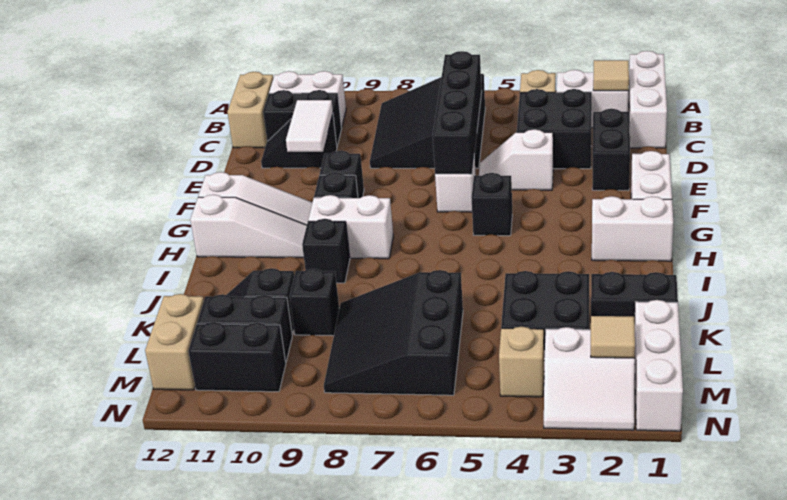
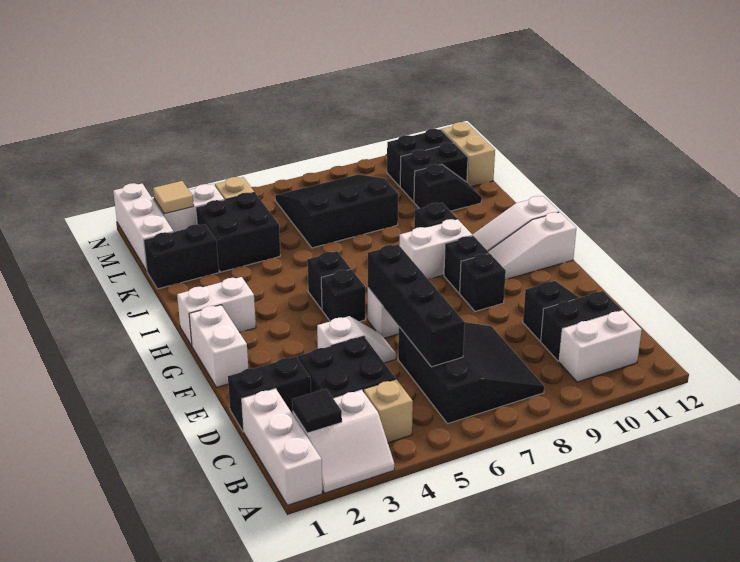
tan tile B2 level 2 -> black tile B2 level 2
tan brick B12:C12 level 1 -> none
black brick D2:E2 level 1 -> black brick D1:D2 level 1
white tile D10:E10 level 2 -> none
black slope K6:M8 level 1 top 6 -> black slope K6:M8 level 1 top K
black brick K9 level 1 -> black brick H5 level 1

